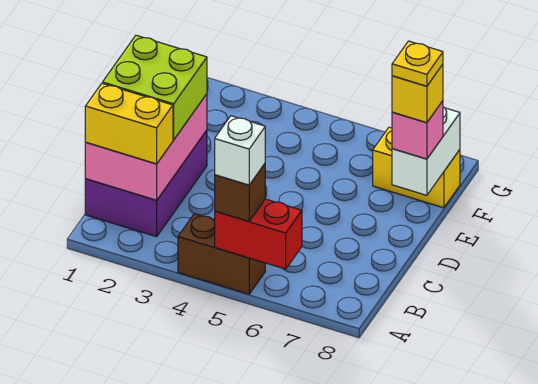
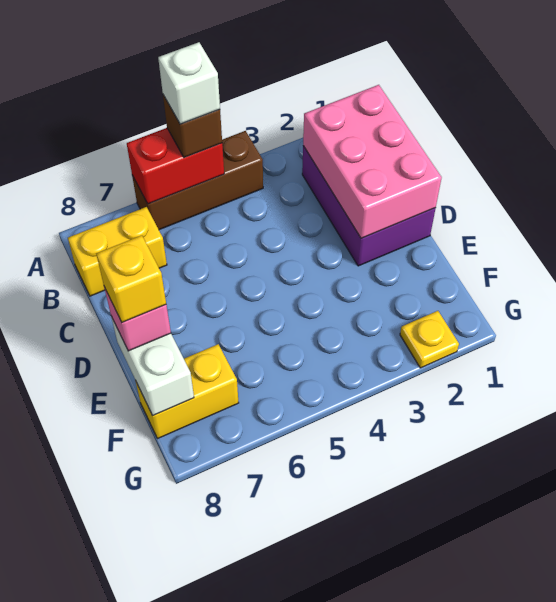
brown brick A4:A5 level 1 -> brown brick A4:A6 level 1
yellow brick B1:B2 level 3 -> yellow brick B7:B8 level 1
lime brick C1:D2 level 3 -> none
yellow plate E8 level 5 -> yellow plate G2 level 1

